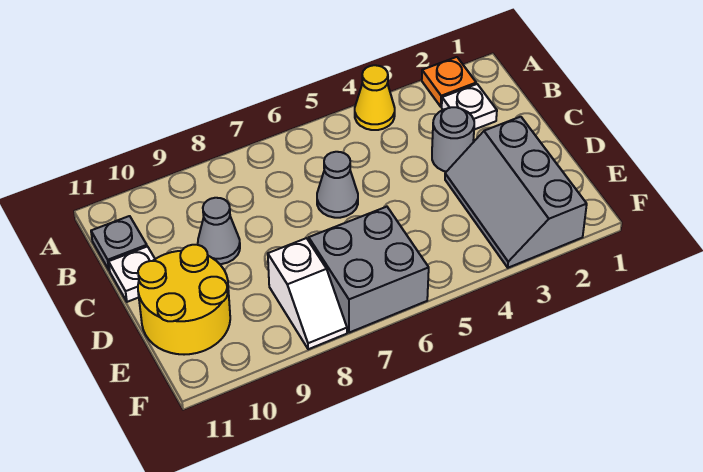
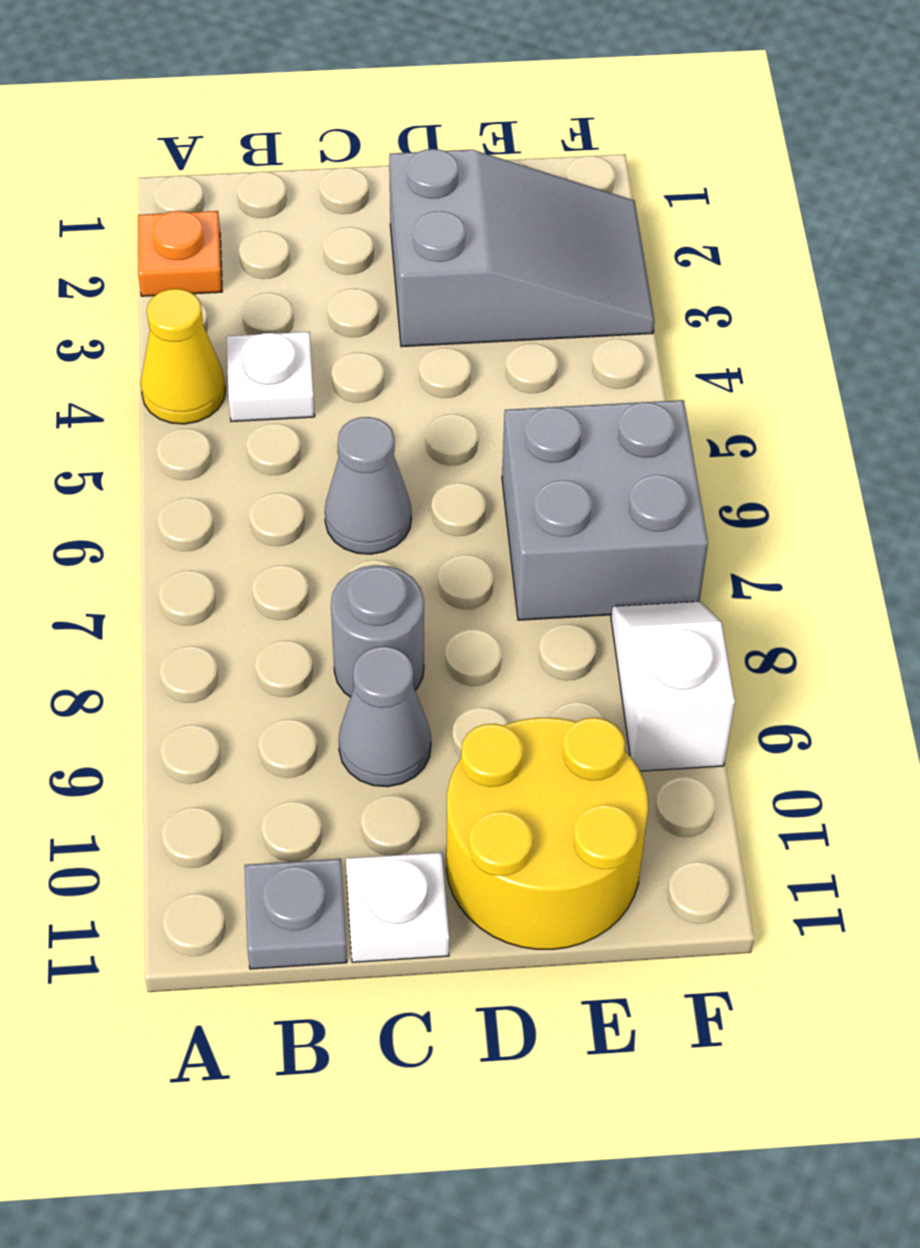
white plate B2 level 1 -> white plate B4 level 1
grey round brick C3 level 1 -> grey round brick C8 level 1
grey slope D2:F3 level 1 top 2 -> grey slope D2:F3 level 1 top D
white slope E8:F8 level 1 top E -> white slope F8:F9 level 1 top 9

